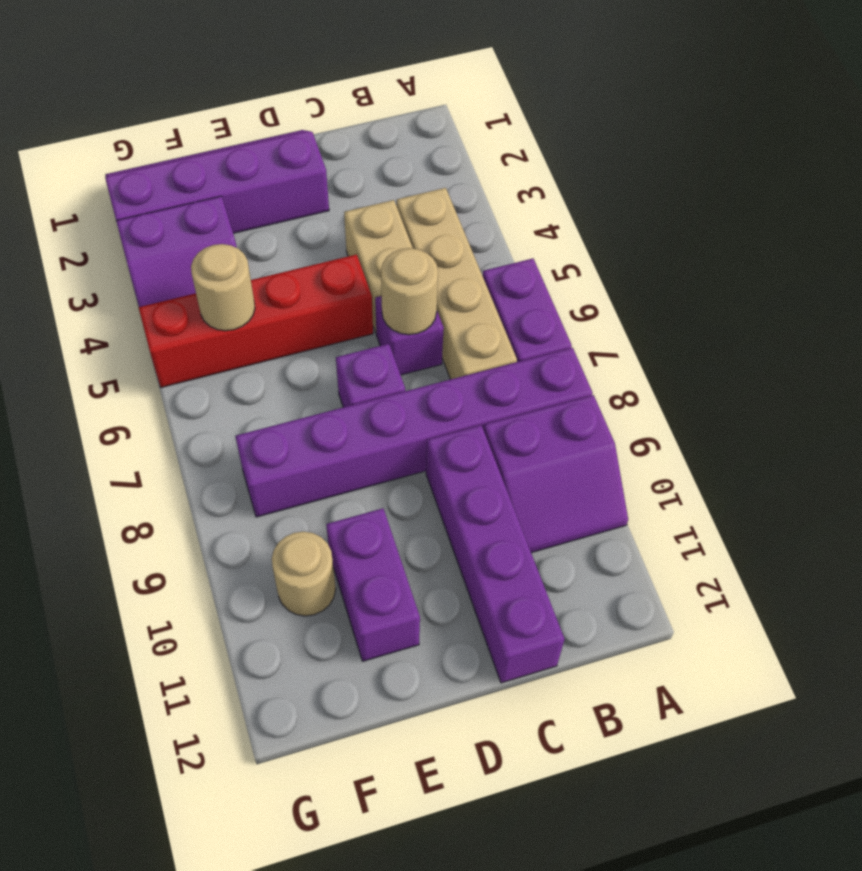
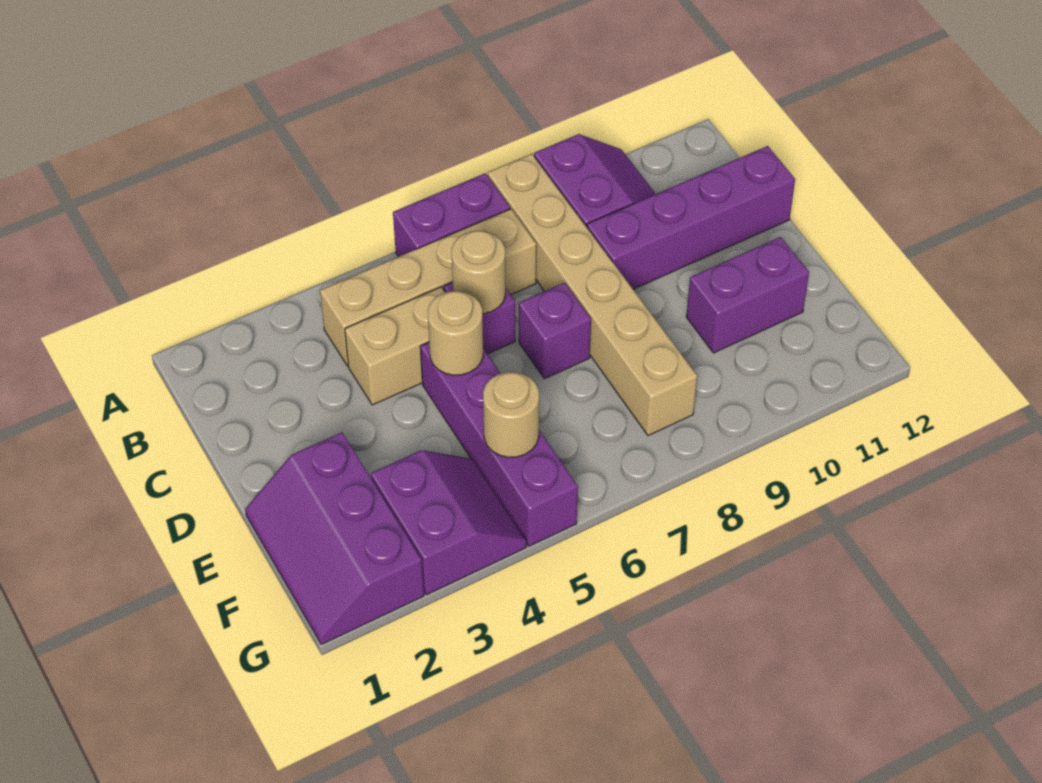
purple brick A8:F8 level 1 -> tan brick A8:F8 level 1
purple slope D1:G2 level 1 top 2 -> purple slope E1:G2 level 1 top 2
red brick D5:G5 level 1 -> purple brick D5:G5 level 1
tan round brick F10 level 1 -> tan round brick D5 level 2

